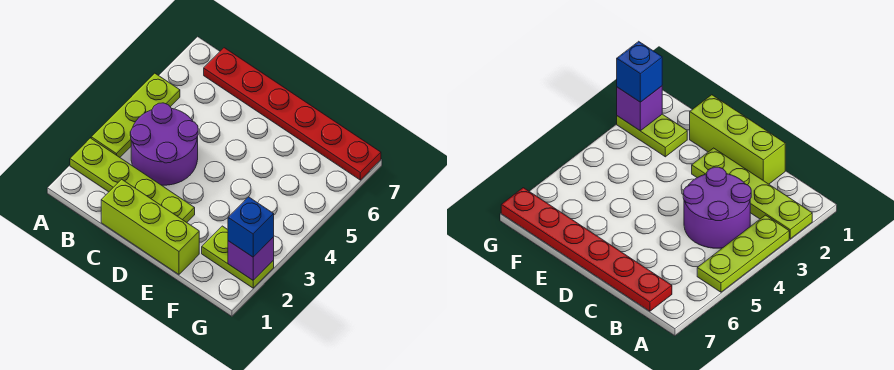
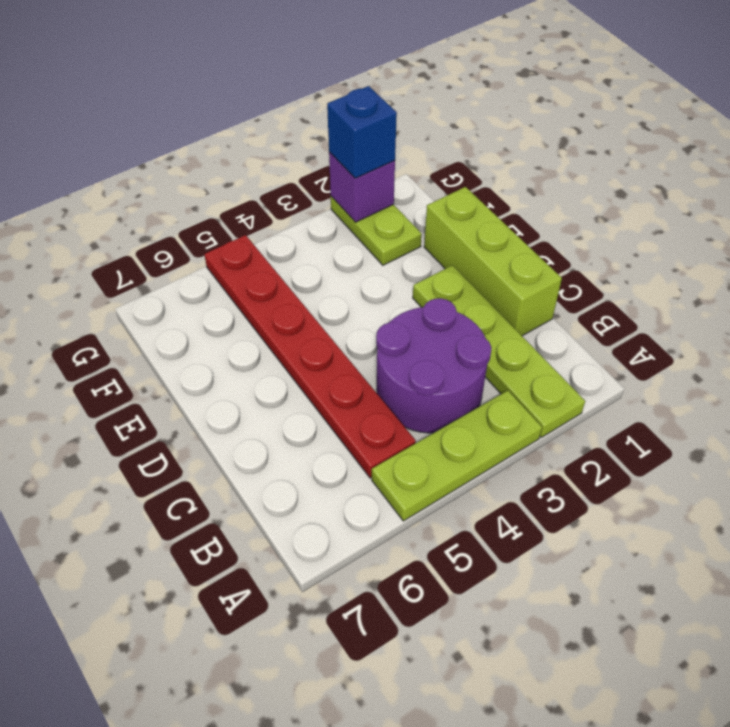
red plate B7:G7 level 1 -> red plate B5:G5 level 1

